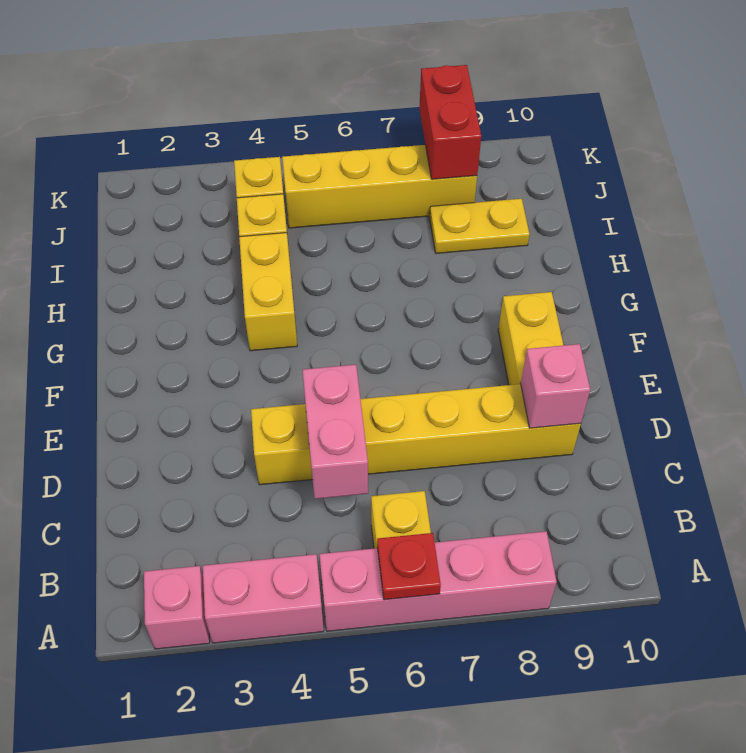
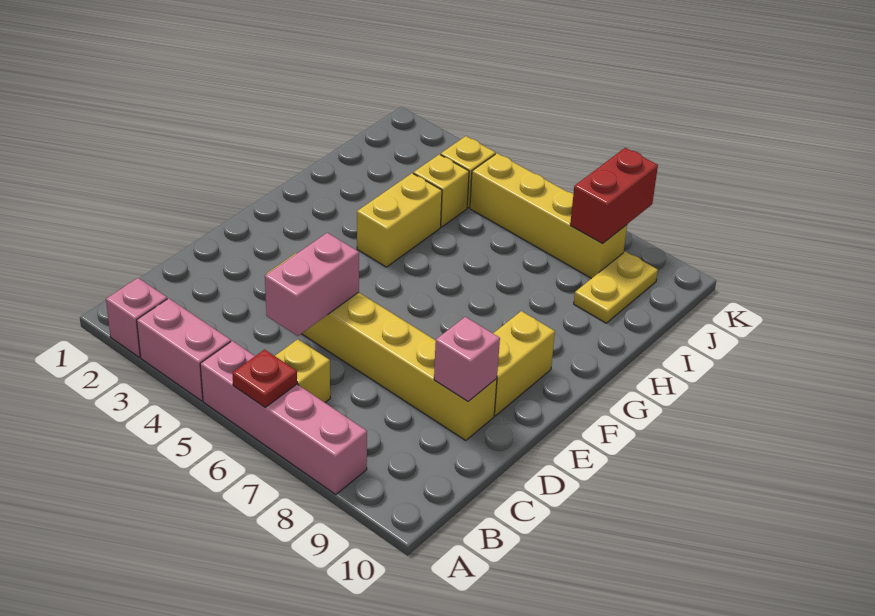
yellow plate I8:I9 level 1 -> yellow plate I9:J9 level 1

